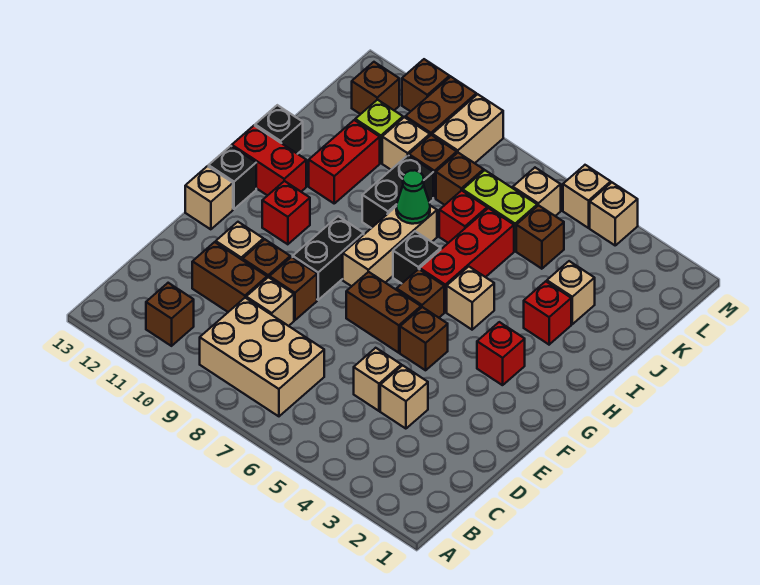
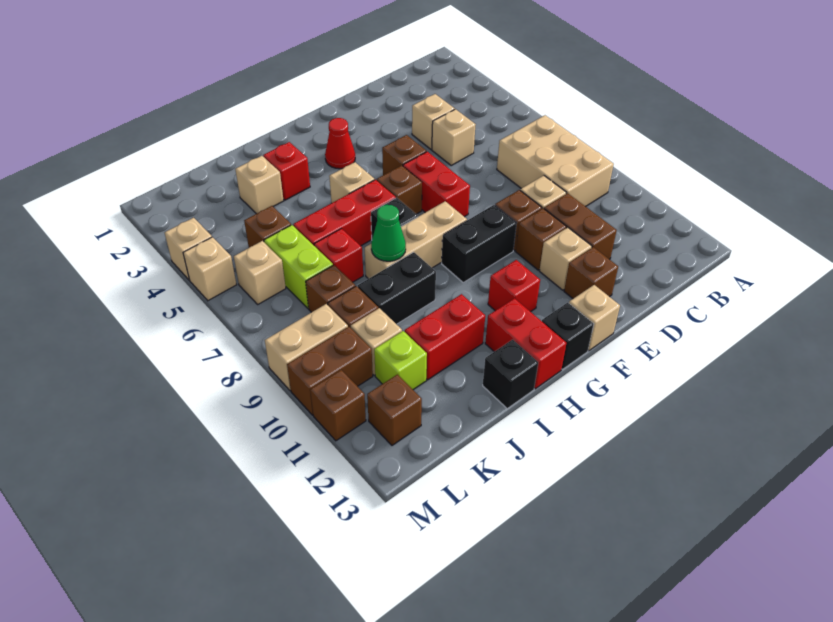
brown brick B11 level 1 -> brown brick E12 level 1
brown brick F6:F7 level 1 -> red brick F6:F7 level 1
red brick G3 level 1 -> red cone G3 level 1

